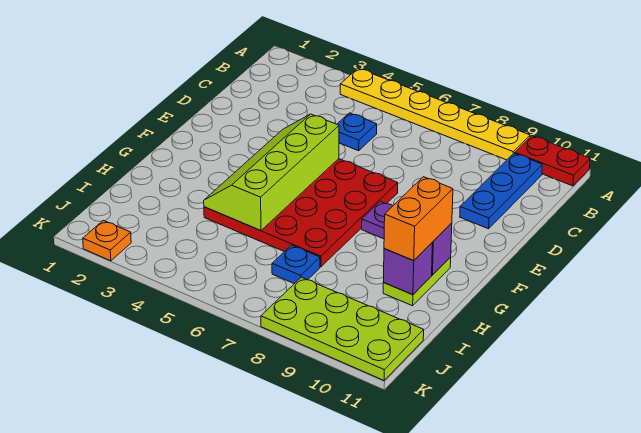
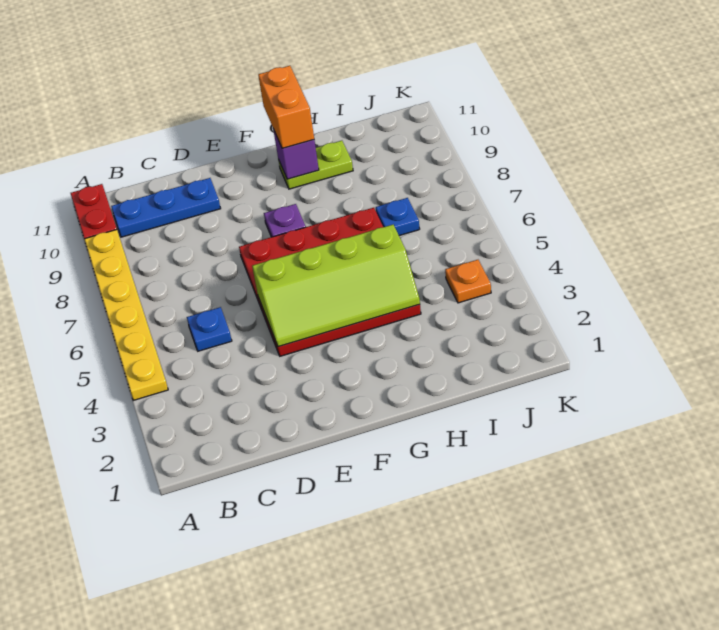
orange brick G10:H10 level 3 -> orange brick G10:G11 level 3
purple brick H10 level 2 -> none
lime plate J8:K11 level 1 -> none
orange plate K2 level 1 -> orange plate J4 level 1

